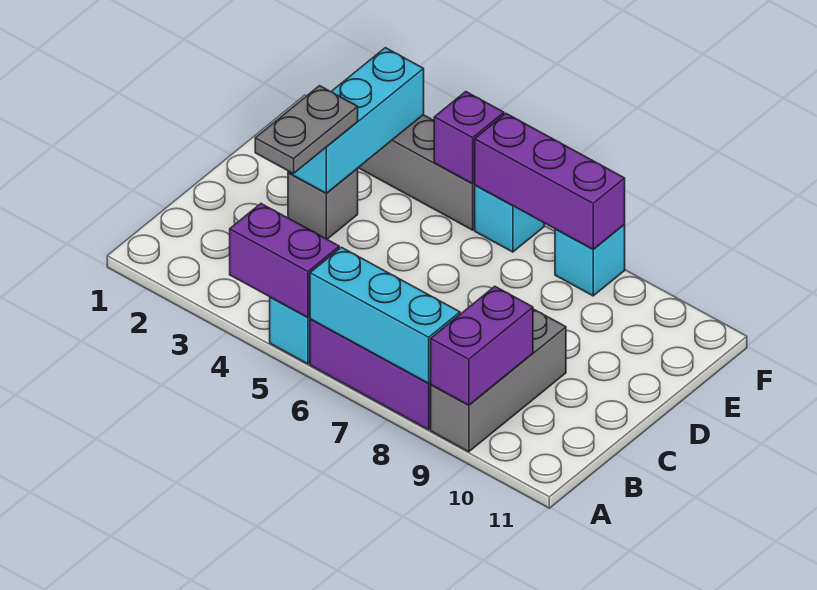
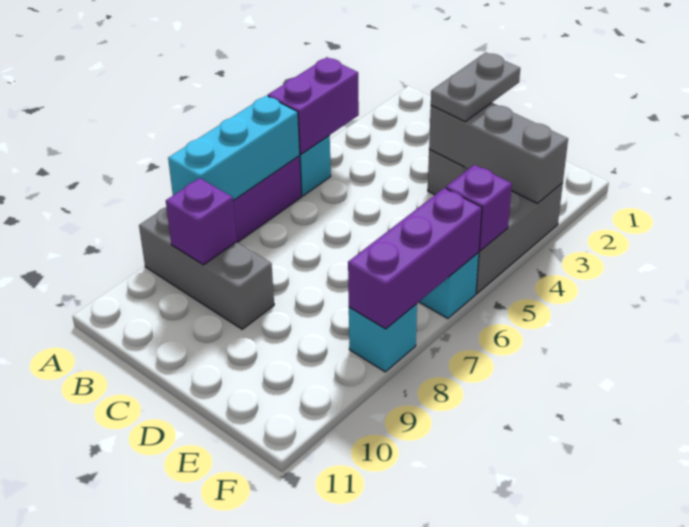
purple brick A9:B9 level 2 -> purple brick B9 level 2
grey plate C3:D3 level 3 -> grey plate D2:D3 level 3
cyan brick D3:F3 level 2 -> grey brick D3:F3 level 2

